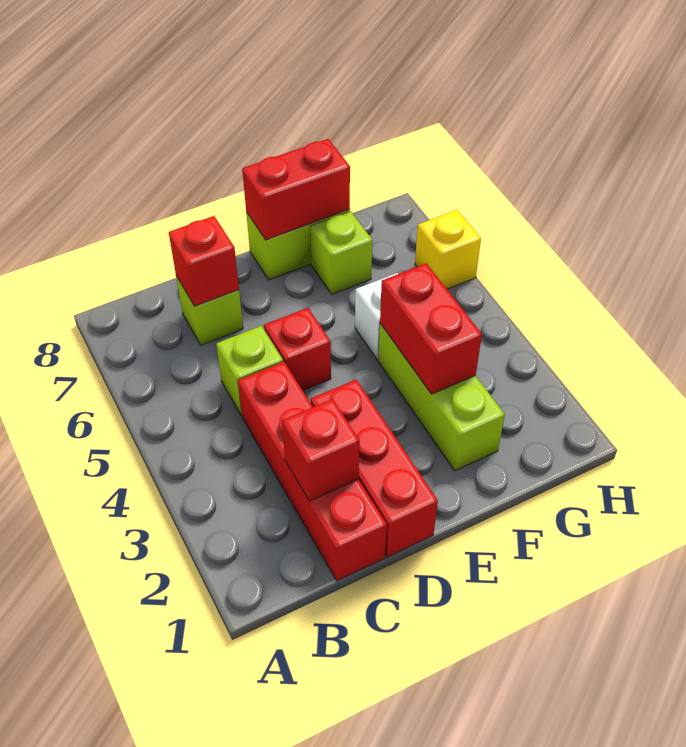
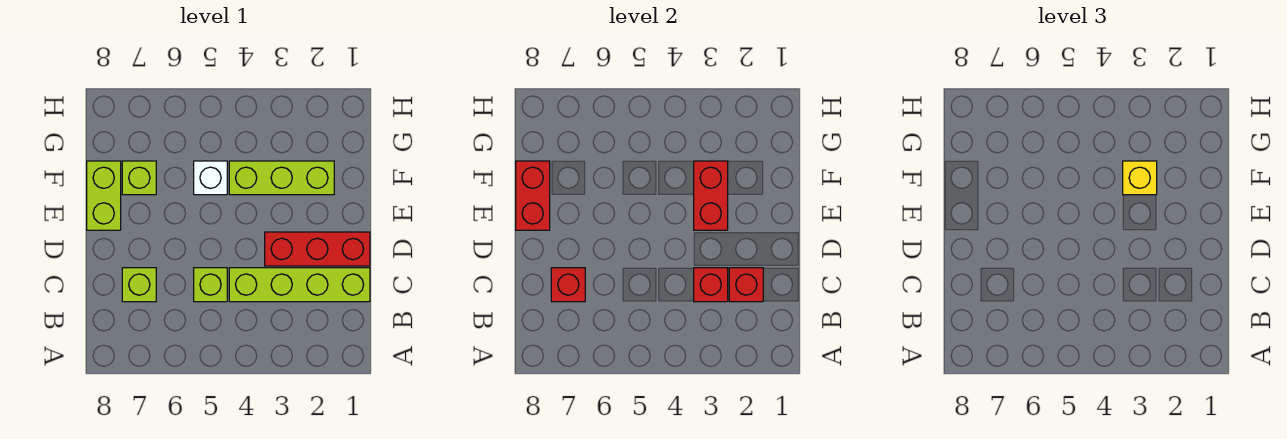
red brick C1:C4 level 1 -> lime brick C1:C4 level 1
red brick D5 level 1 -> red brick C3 level 2
red brick F3:F4 level 2 -> red brick E3:F3 level 2
yellow brick H6 level 1 -> yellow brick F3 level 3

